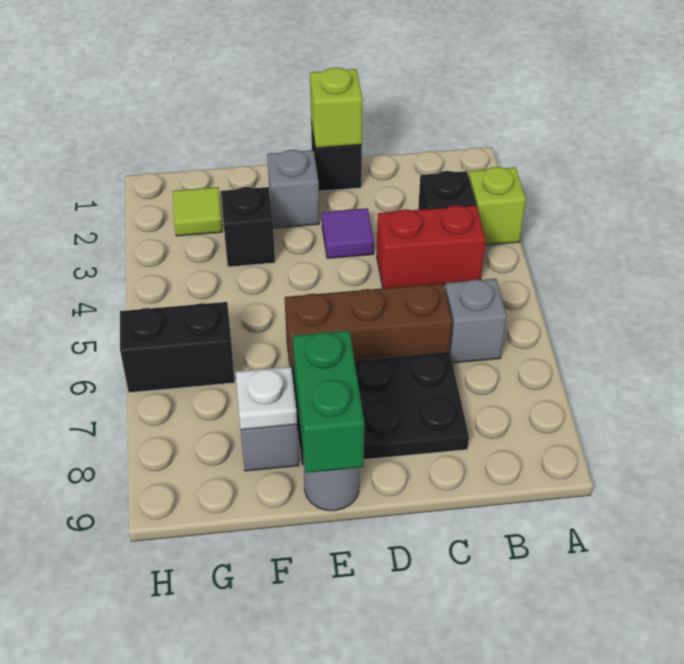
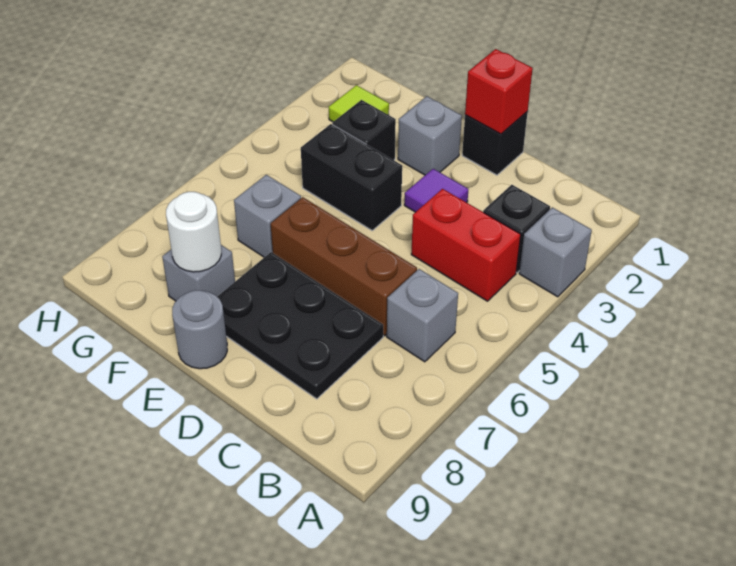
lime brick A3 level 1 -> grey brick A3 level 1
lime brick D1 level 2 -> red brick D1 level 2
green brick E8:E9 level 2 -> none
none -> grey brick F6 level 1
white plate F8 level 2 -> white round brick F8 level 2
black brick G6:H6 level 1 -> black brick E4:F4 level 1

